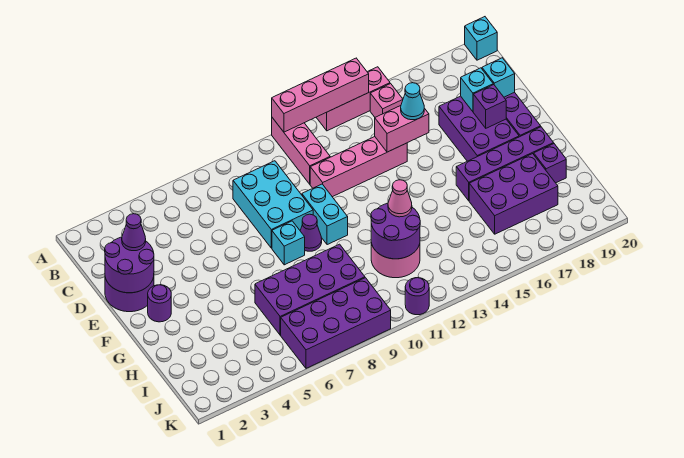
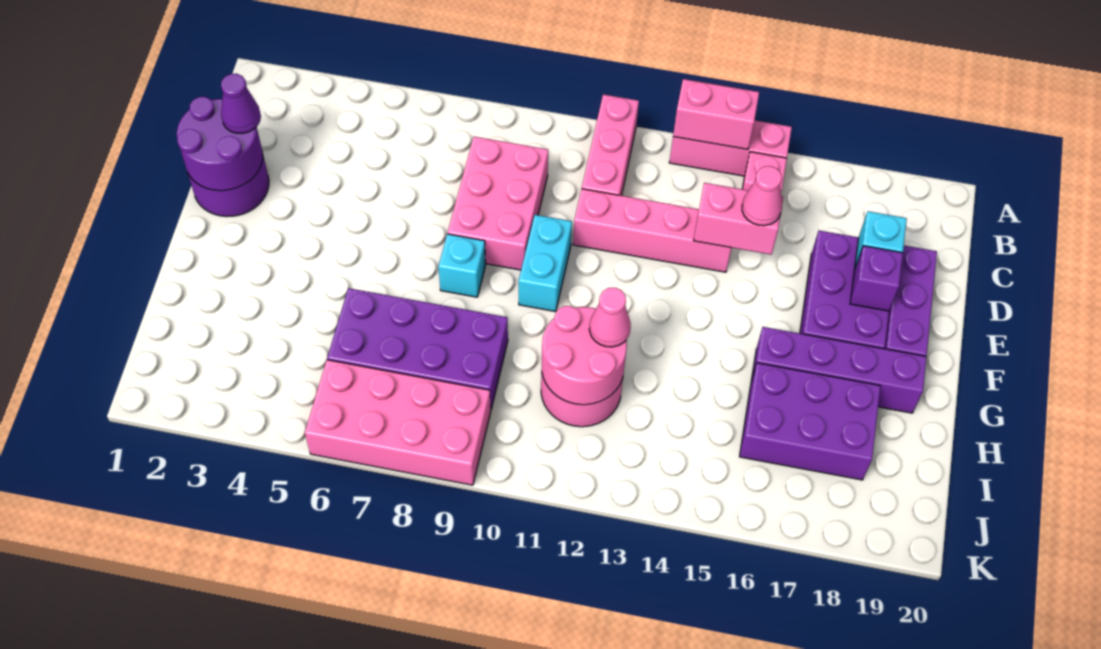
pink brick A11:A14 level 2 -> pink brick A13:A14 level 2
cyan brick A20 level 1 -> none
cyan brick C8:E9 level 1 -> pink brick C8:E9 level 1
cyan cone D15 level 3 -> pink cone D15 level 3
cyan brick D19 level 2 -> none
purple round brick F2 level 1 -> none
purple cone F9 level 1 -> none
purple round brick H11:I12 level 2 -> pink round brick H11:I12 level 2
purple brick H19 level 1 -> none
purple brick J6:K9 level 1 -> pink brick J6:K9 level 1
purple round brick K11 level 1 -> none

